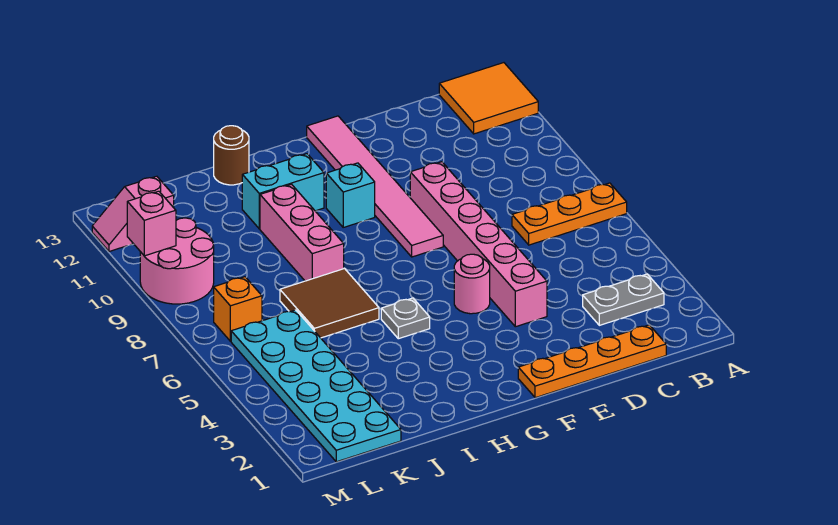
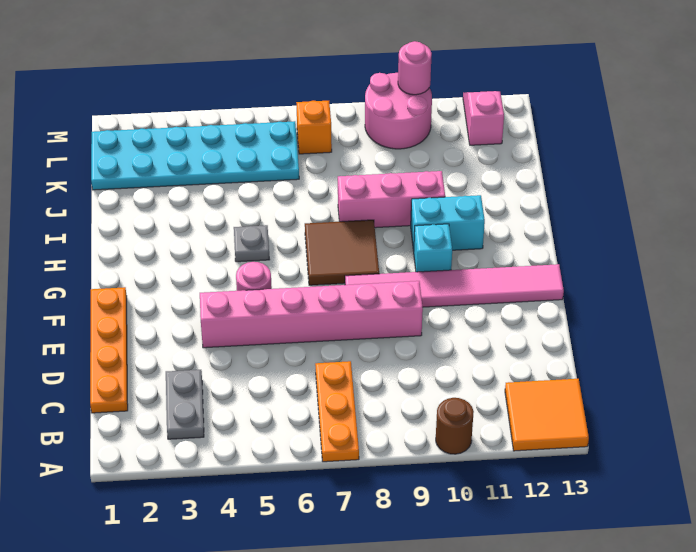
cyan brick H11:I11 level 1 -> cyan brick H10:H11 level 1
brown tile I6:J7 level 1 -> brown tile G7:H8 level 1
brown round brick I13 level 1 -> brown round brick A10 level 1
pink brick M10 level 2 -> pink round brick M10 level 2

